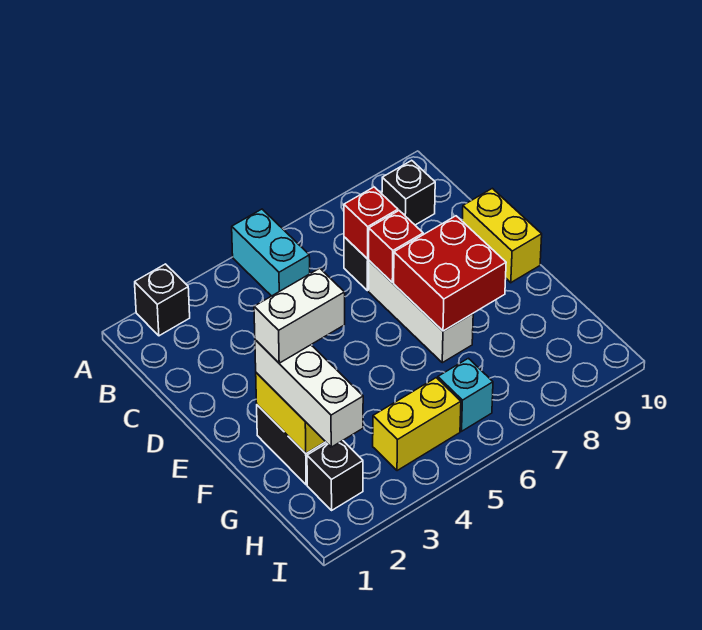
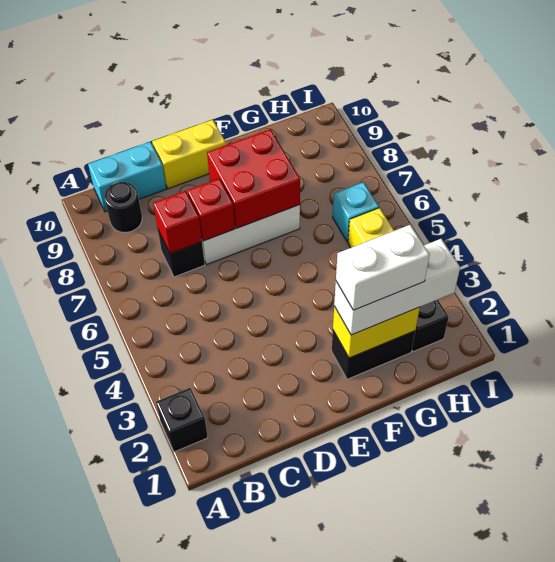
cyan brick A5:B5 level 1 -> cyan brick B10:C10 level 1
black brick B9 level 1 -> black round brick B9 level 1
white brick F2:F3 level 4 -> white brick F2:G2 level 4

